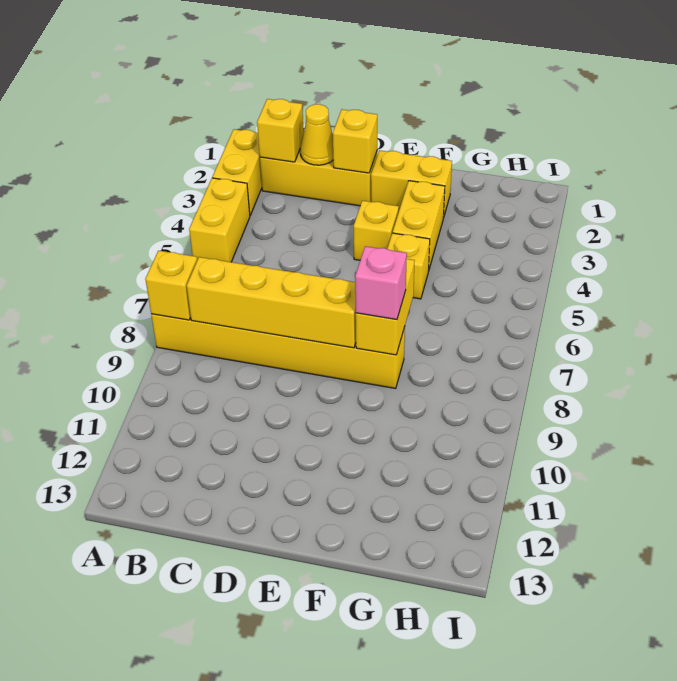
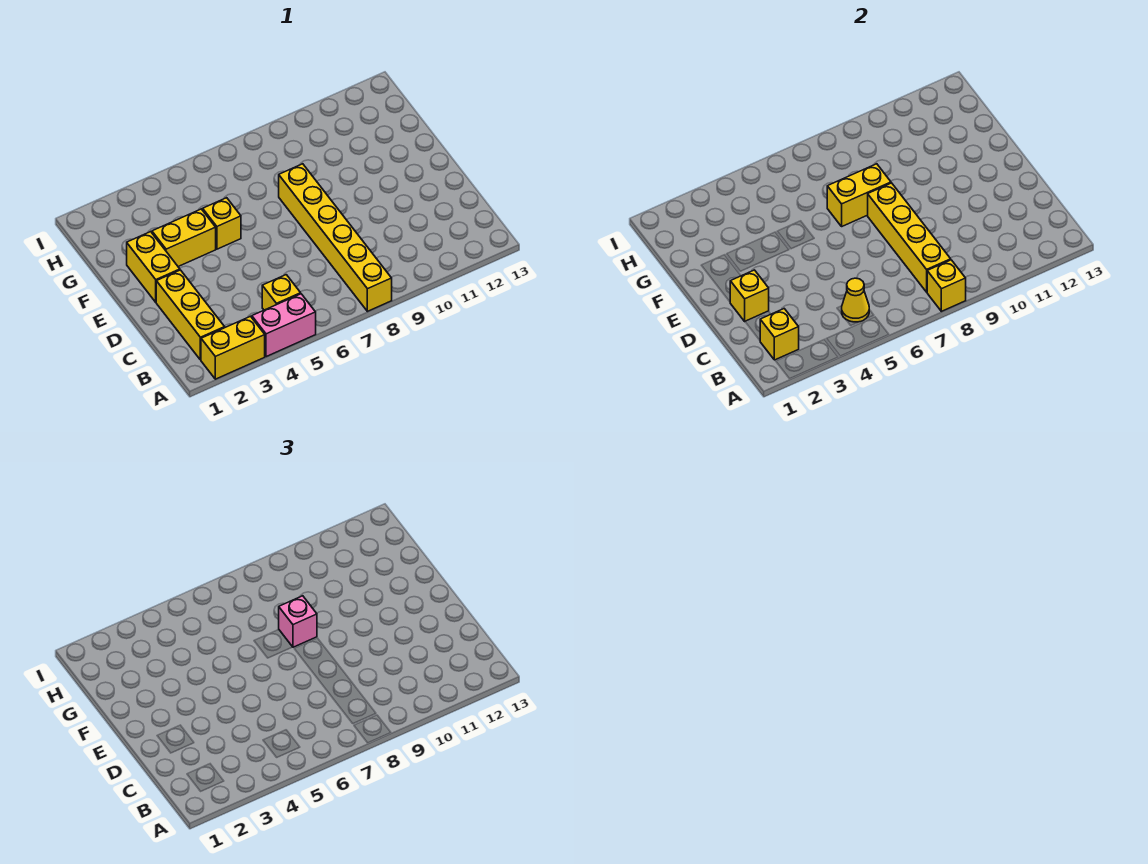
yellow brick A4:A5 level 1 -> pink brick A4:A5 level 1
yellow cone C2 level 2 -> yellow cone B5 level 2
yellow brick E4 level 1 -> yellow brick B5 level 1

